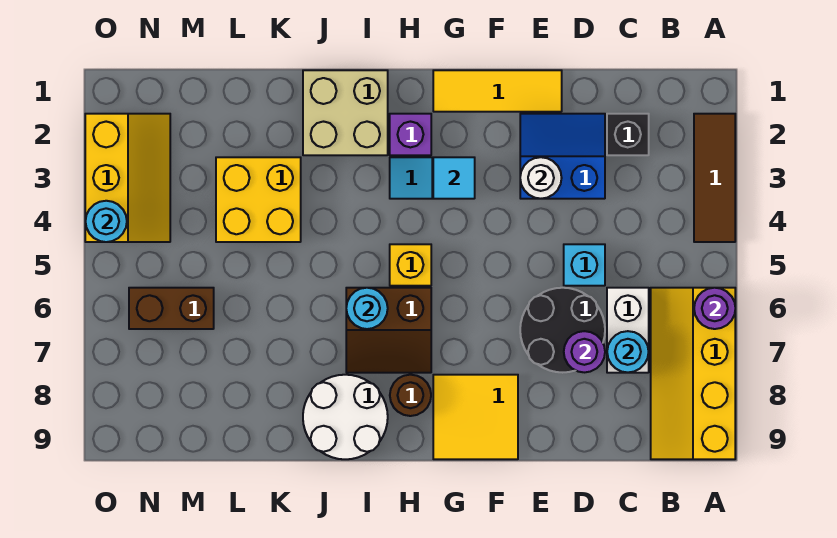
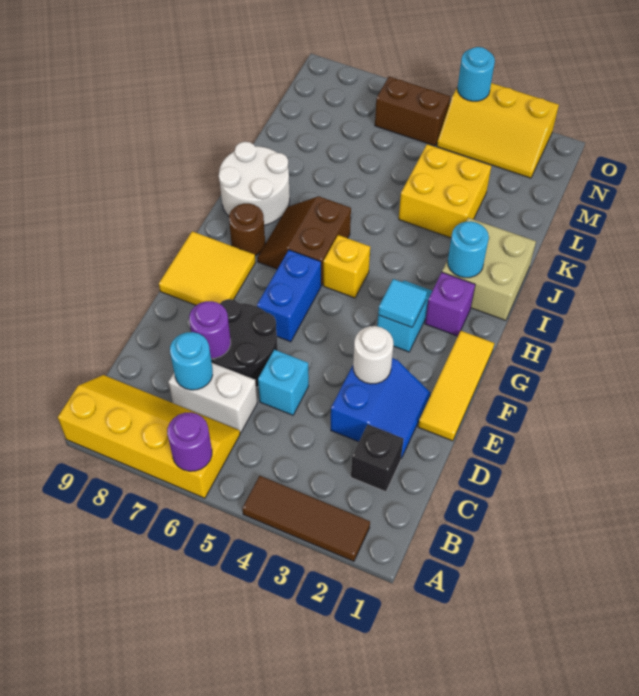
none -> blue brick F6:G6 level 1
cyan round brick I6 level 2 -> cyan round brick I2 level 2
brown brick M6:N6 level 1 -> brown brick N5:N6 level 1

